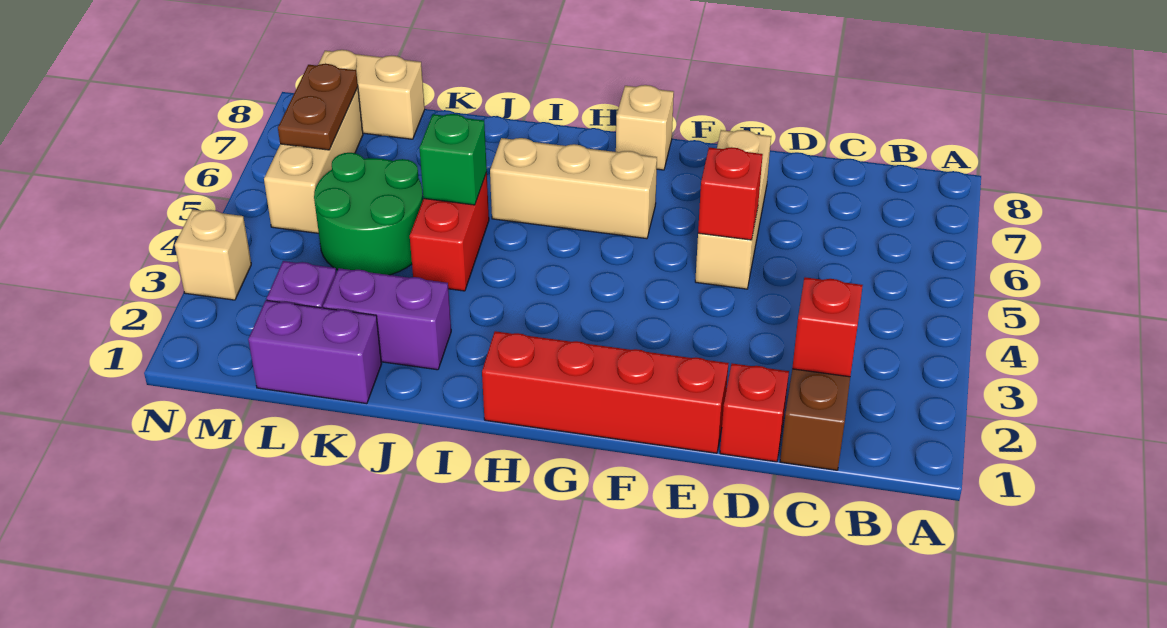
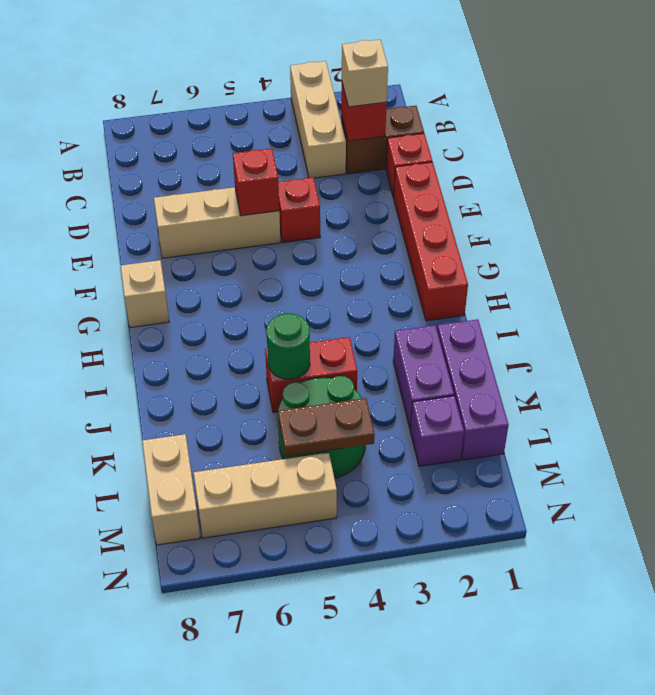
none -> red brick E4 level 1
tan brick G6:I6 level 1 -> tan brick A3:C3 level 1
green brick J5 level 2 -> green round brick J5 level 2
purple brick K1:L1 level 1 -> purple brick J1:L1 level 1
brown plate M6:M7 level 2 -> brown plate L4:L5 level 2
tan brick N3 level 1 -> tan brick C2 level 3

